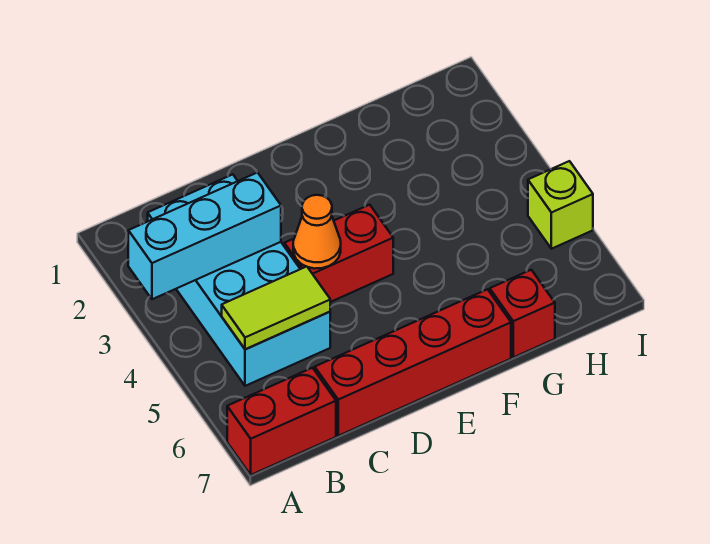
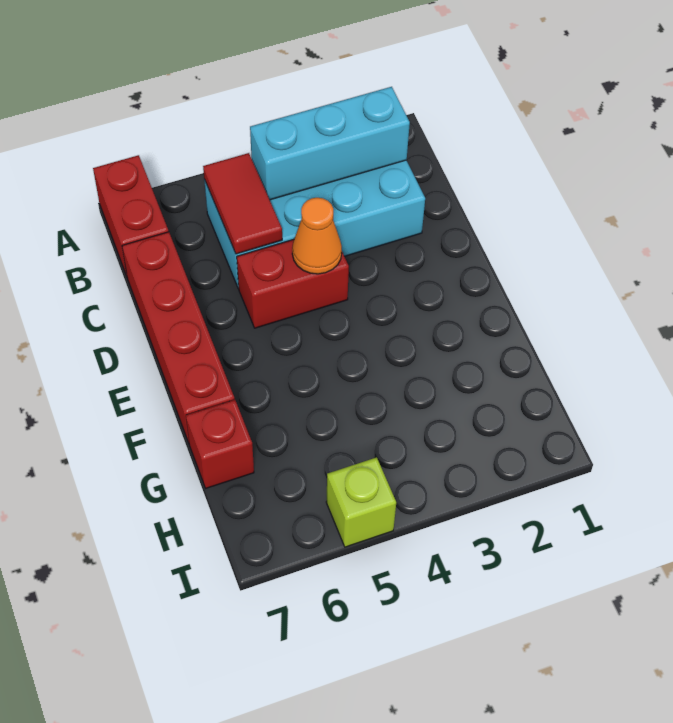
cyan brick A3:C3 level 2 -> cyan brick B2:B4 level 2
lime tile B5:C5 level 2 -> red tile B5:C5 level 2
red brick D4:E4 level 1 -> red brick D4:D5 level 1

